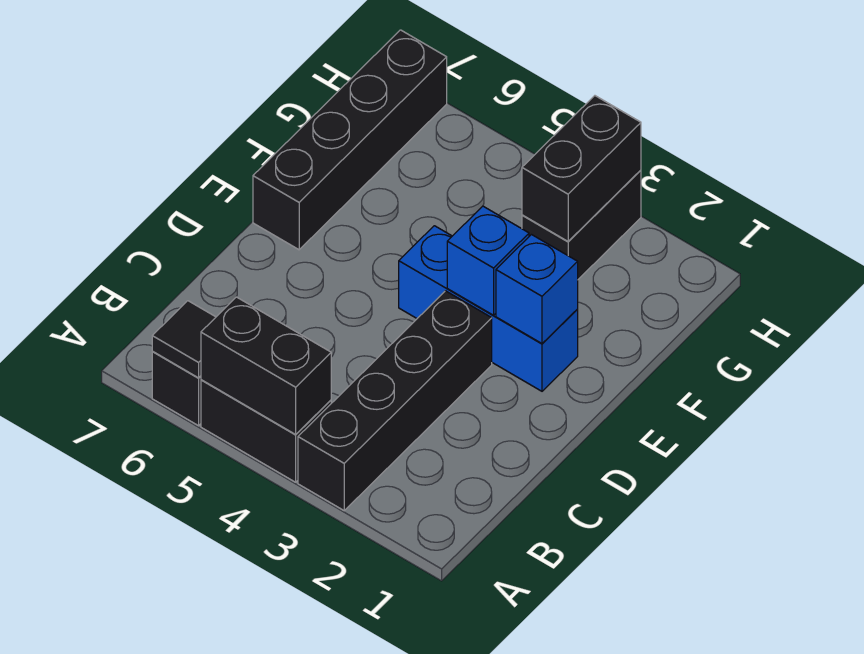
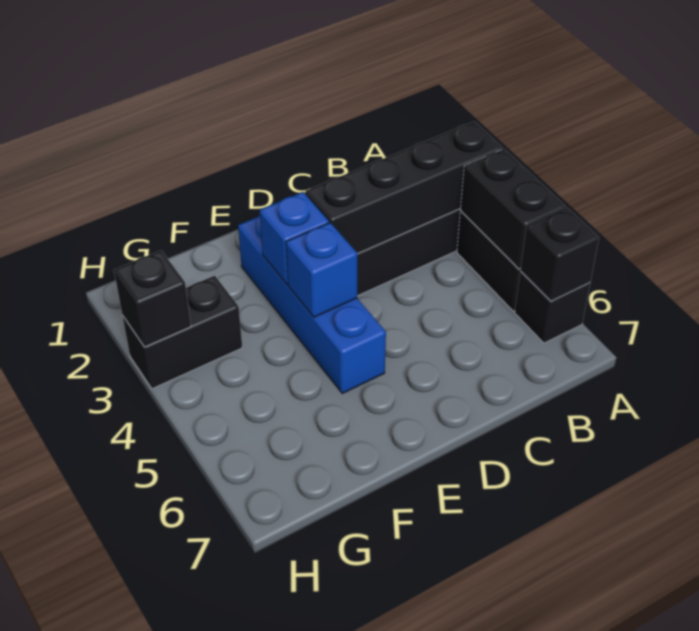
black tile A6 level 2 -> black brick A6 level 2
blue brick E2:E4 level 1 -> blue brick E2:E5 level 1
blue brick E2 level 2 -> blue brick E4 level 2
black brick E7:H7 level 1 -> black brick A3:D3 level 2
black brick G3:H3 level 2 -> black brick H3 level 2

